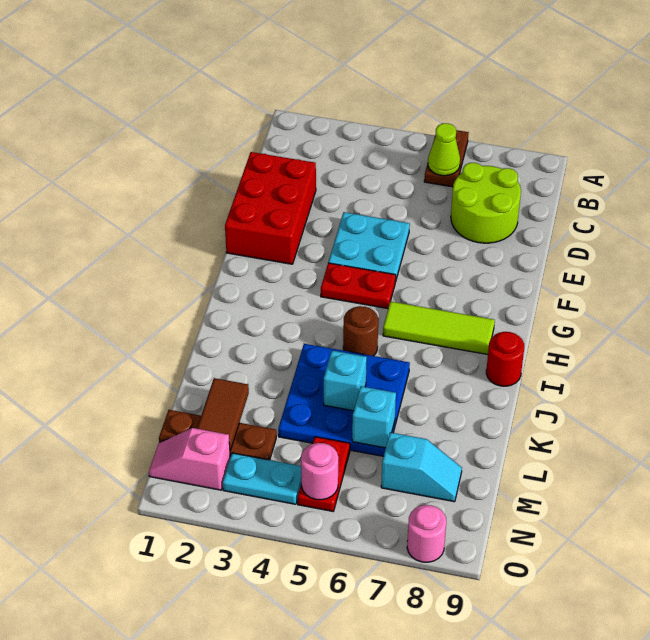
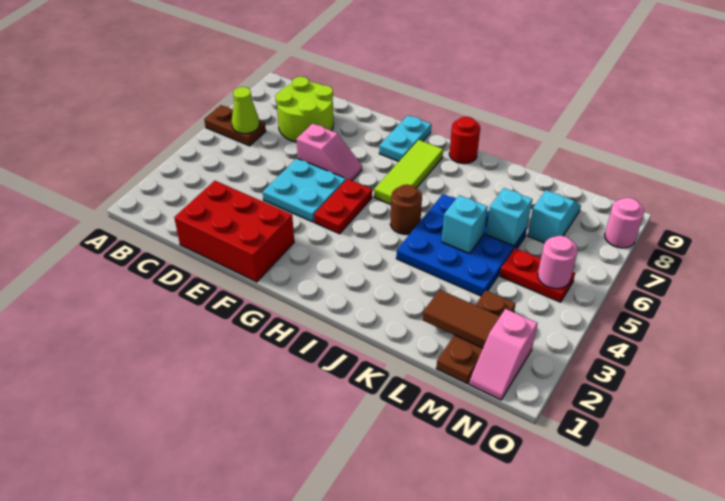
none -> pink slope E6:F6 level 1 top E
cyan plate N3:N4 level 1 -> cyan plate G8:G9 level 1

